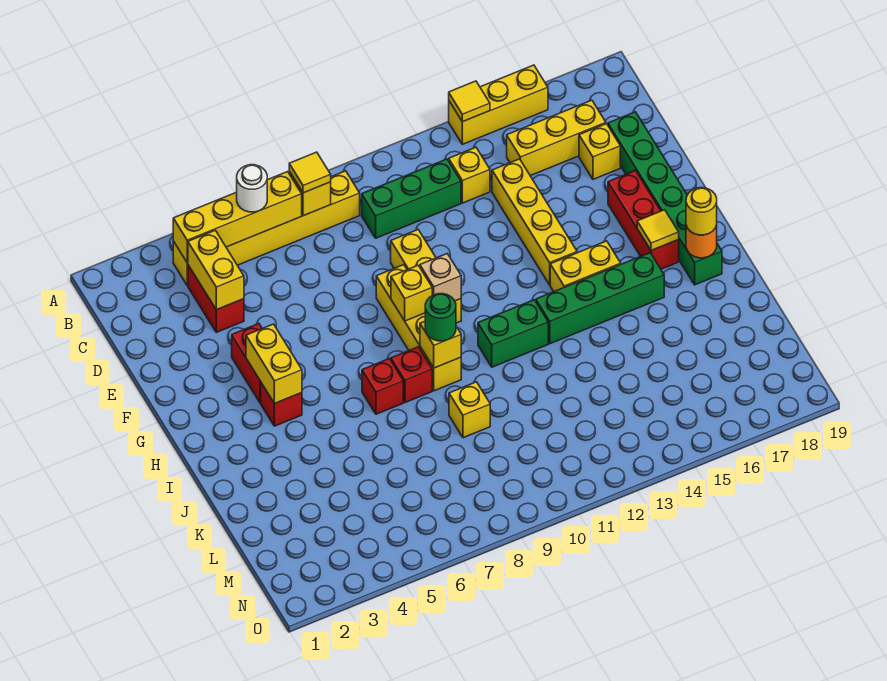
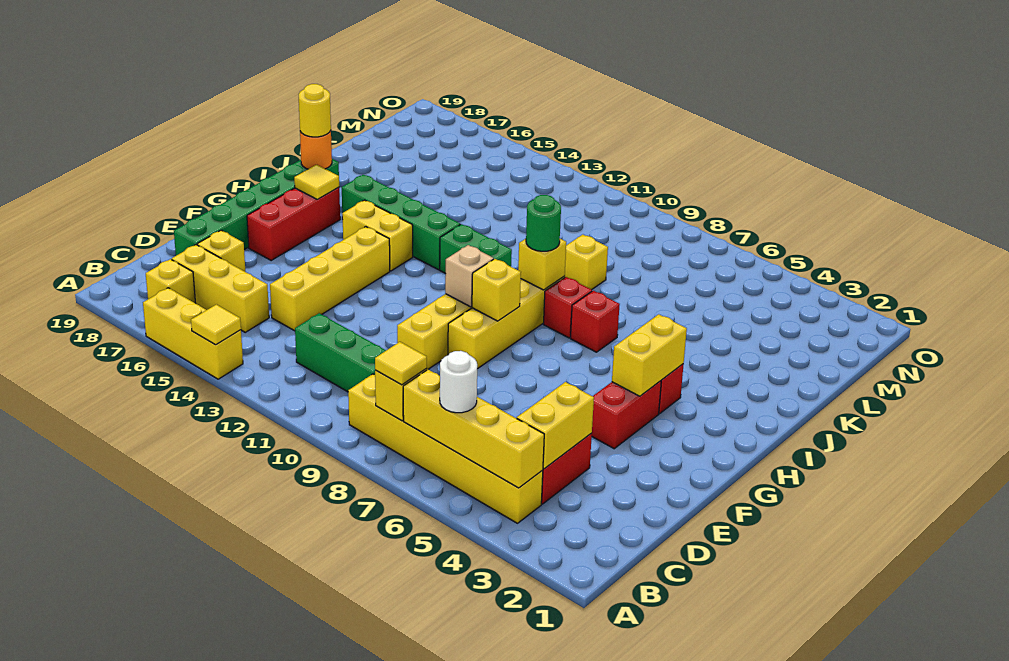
yellow brick C13 level 1 -> yellow brick B17 level 1

